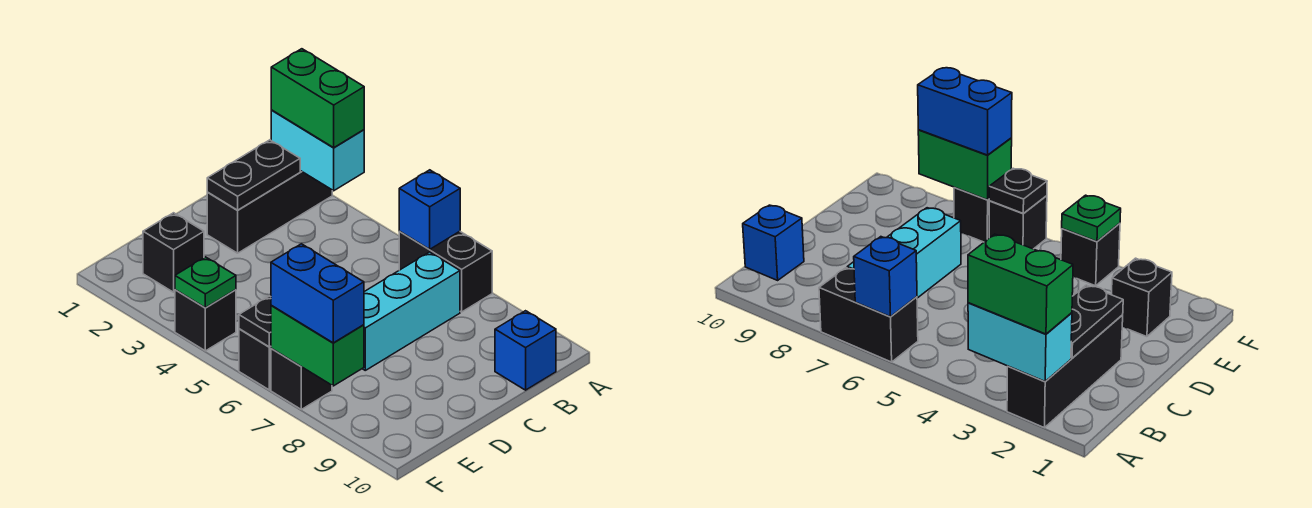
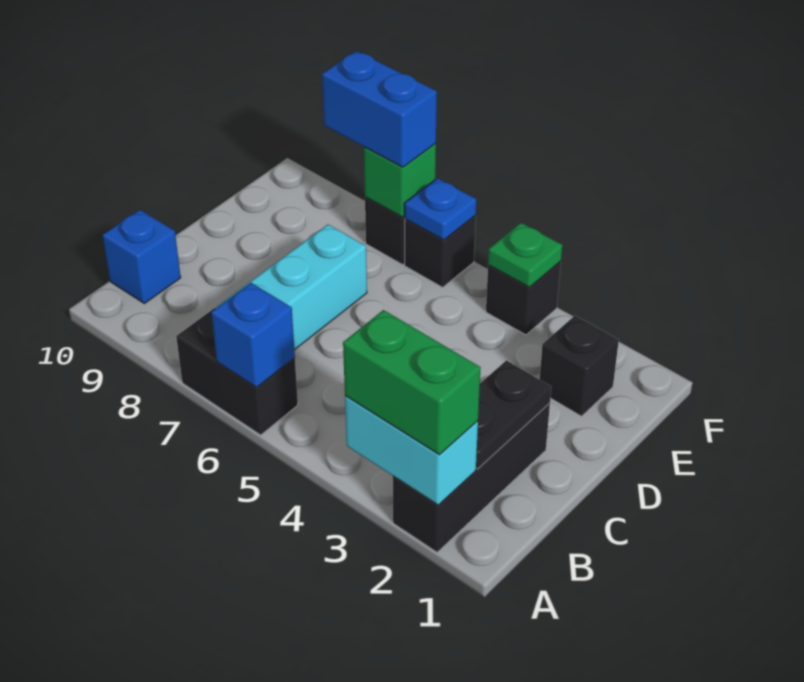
black plate F6 level 2 -> blue plate F6 level 2
green brick F7:F8 level 2 -> green brick F7 level 2

